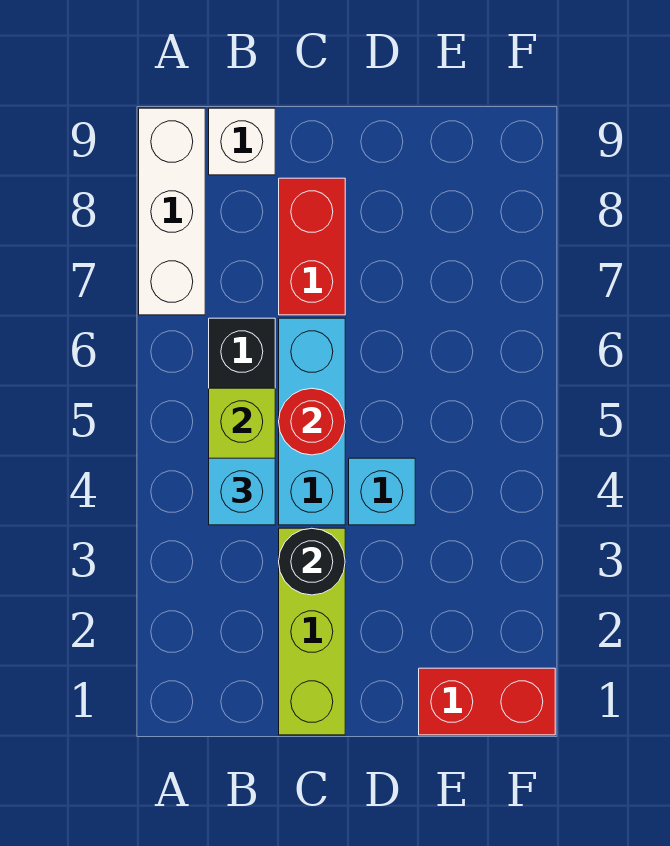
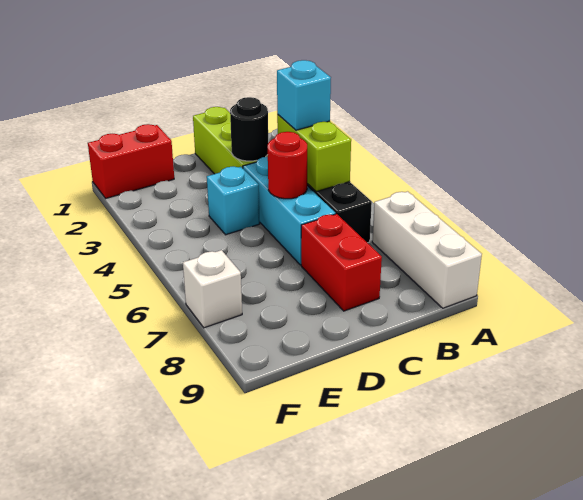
white brick B9 level 1 -> white brick F7 level 1

